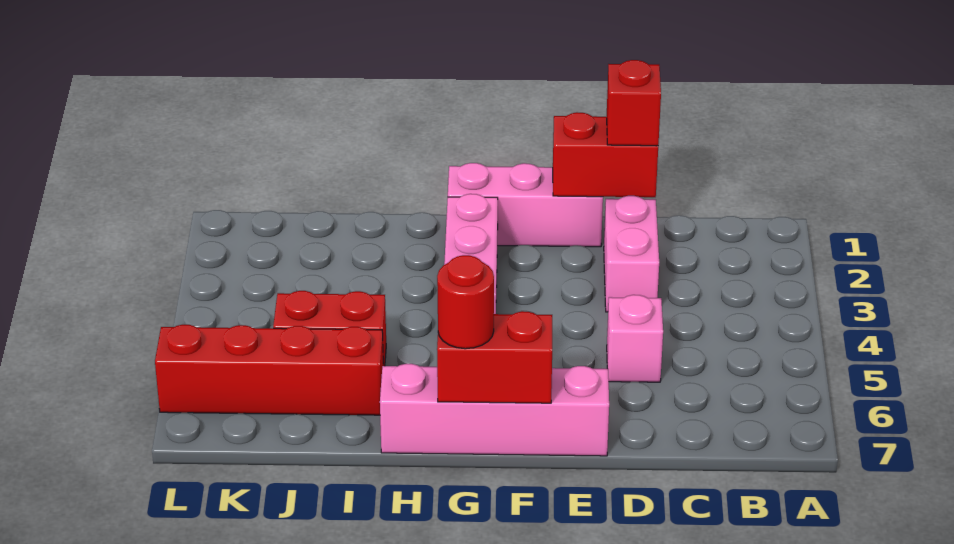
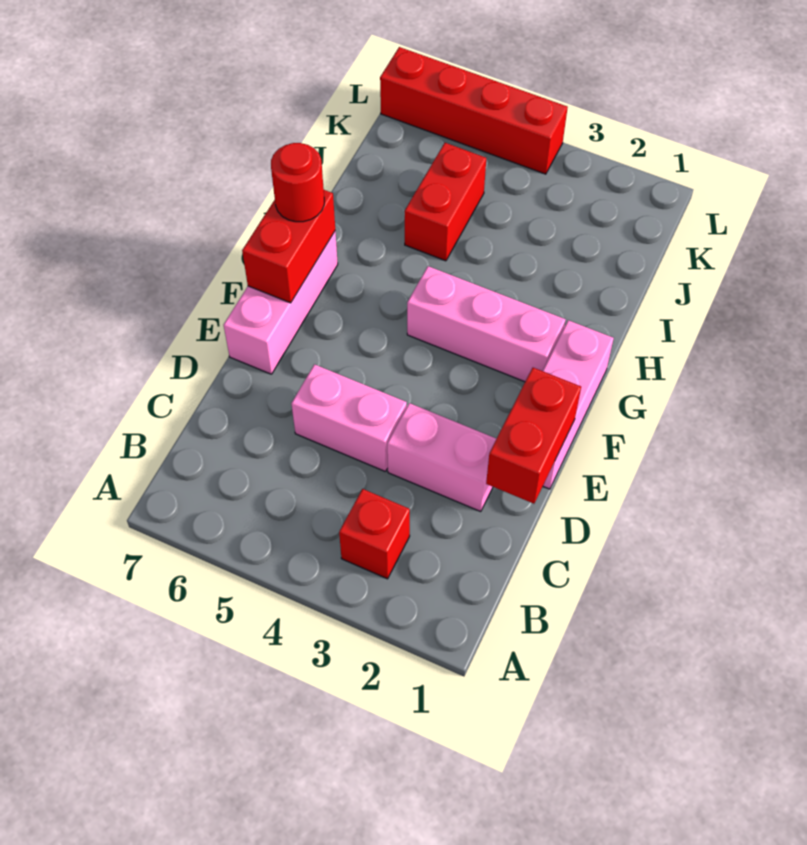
red brick D1 level 3 -> red brick B3 level 1
pink brick D5 level 1 -> pink brick D4:D5 level 1
pink brick E7:H7 level 1 -> pink brick E7:G7 level 1
red brick I6:L6 level 1 -> red brick L4:L7 level 1

